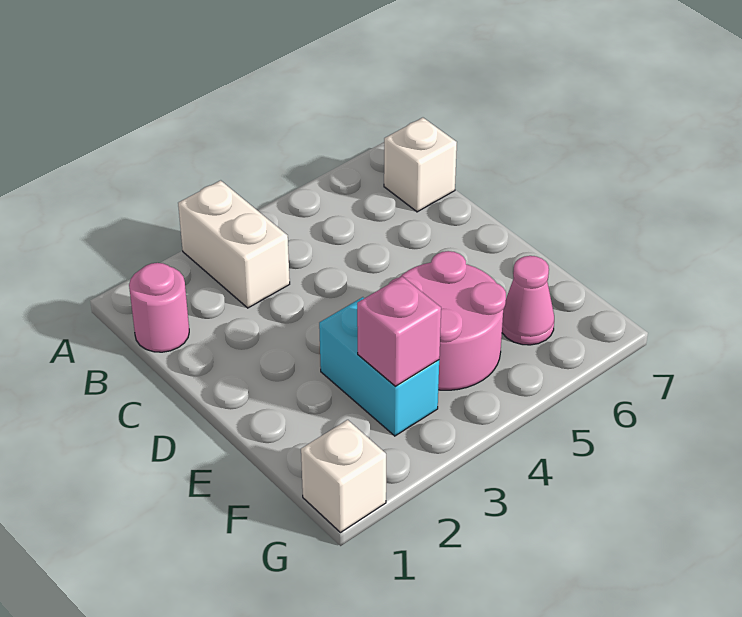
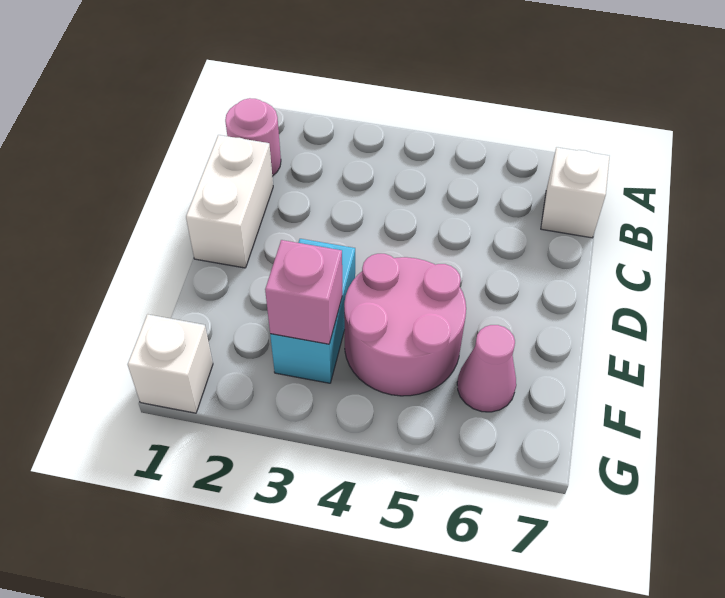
white brick A3:B3 level 1 -> white brick C1:D1 level 1

